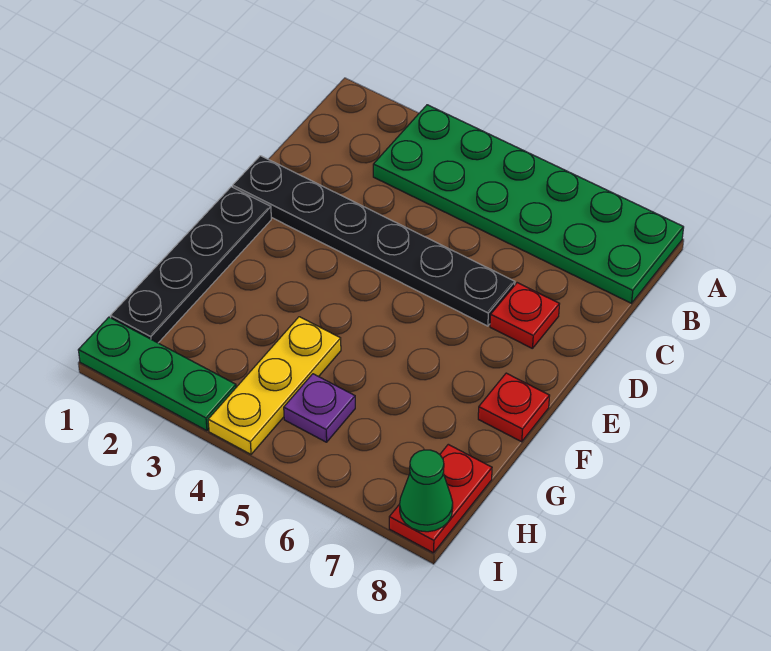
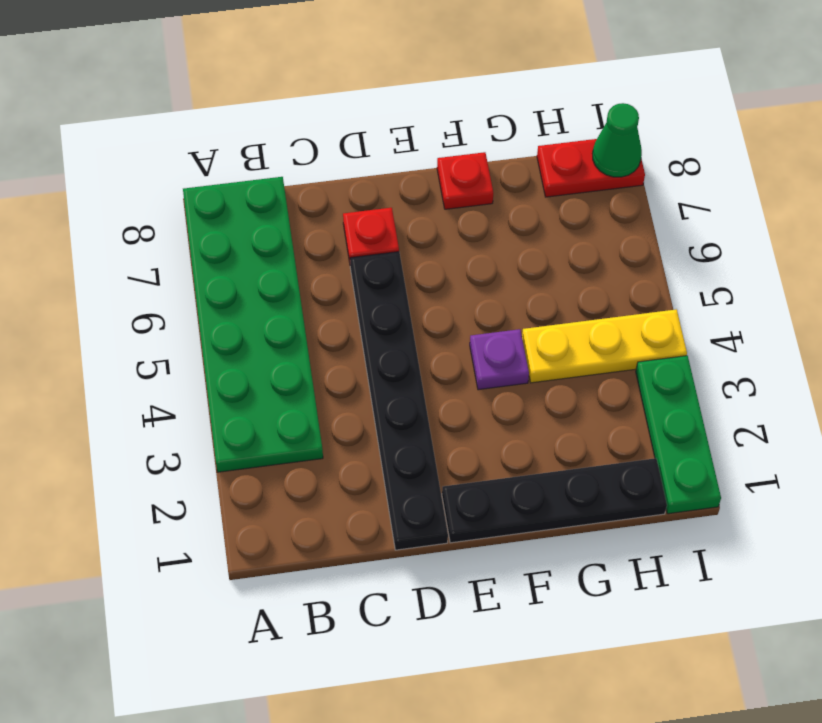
purple plate H5 level 1 -> purple plate F4 level 1

